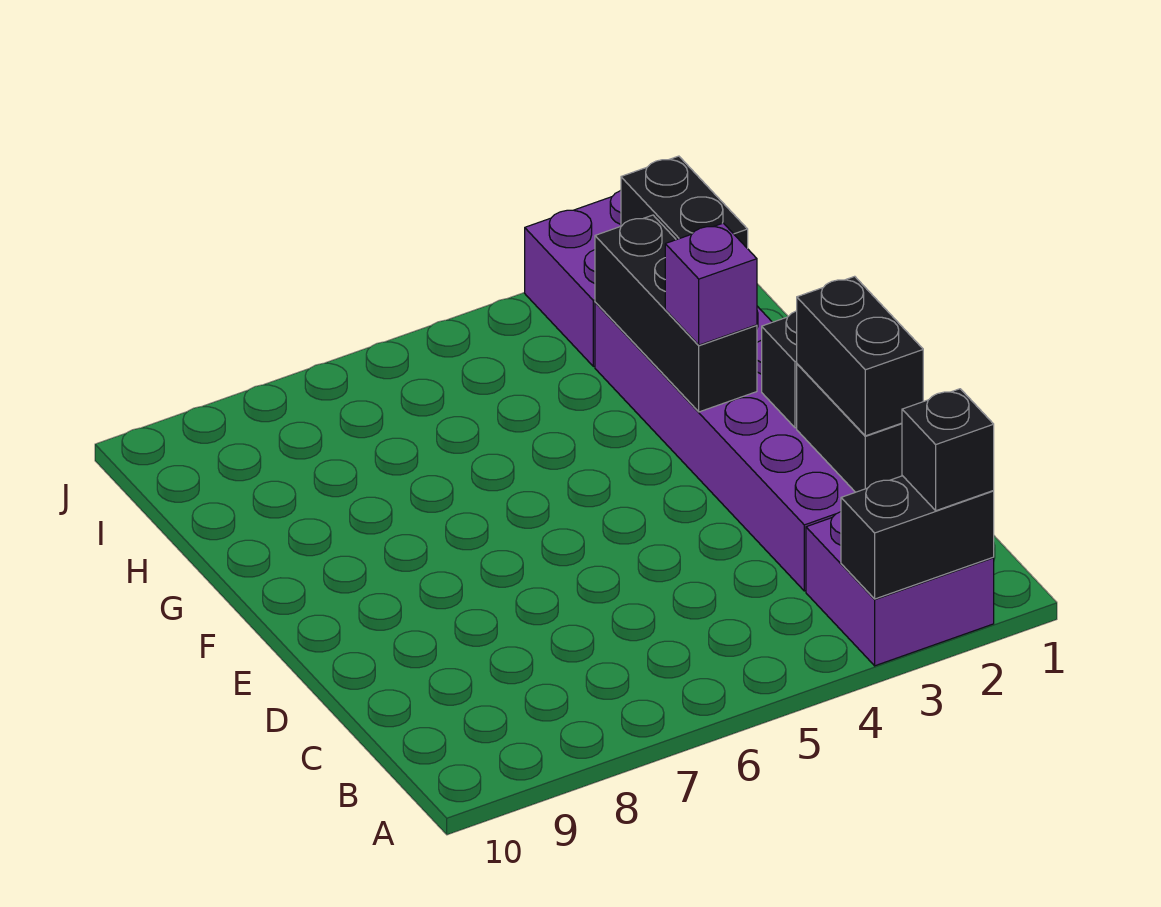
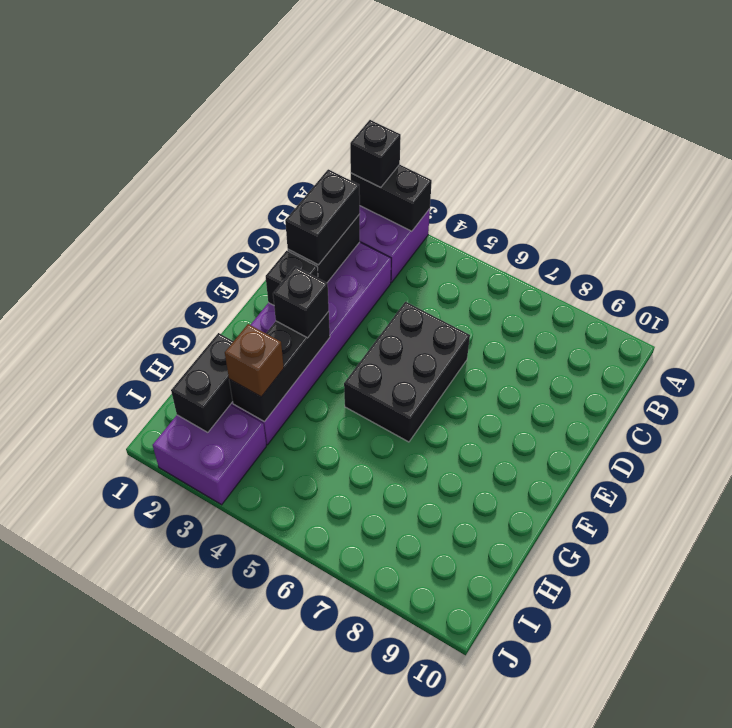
none -> black brick D5:F6 level 1
purple brick F3 level 3 -> black brick F3 level 3
none -> brown brick H3 level 3

